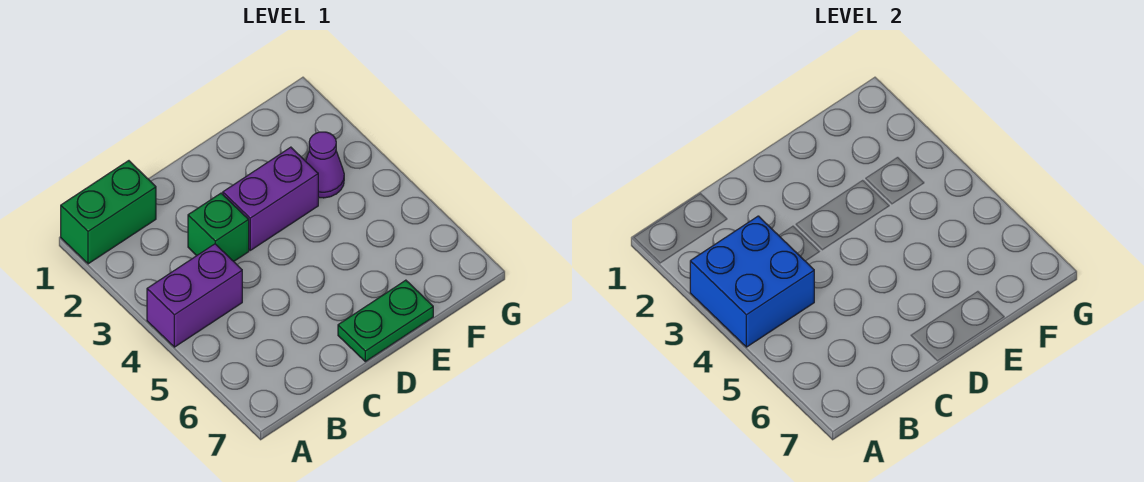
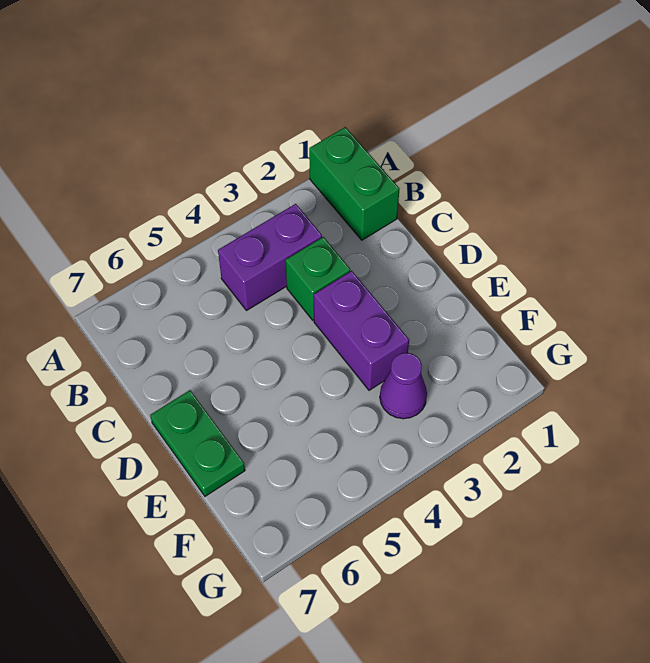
blue brick A3:B4 level 2 -> none
purple brick A4:B4 level 1 -> purple brick B3:B4 level 1

